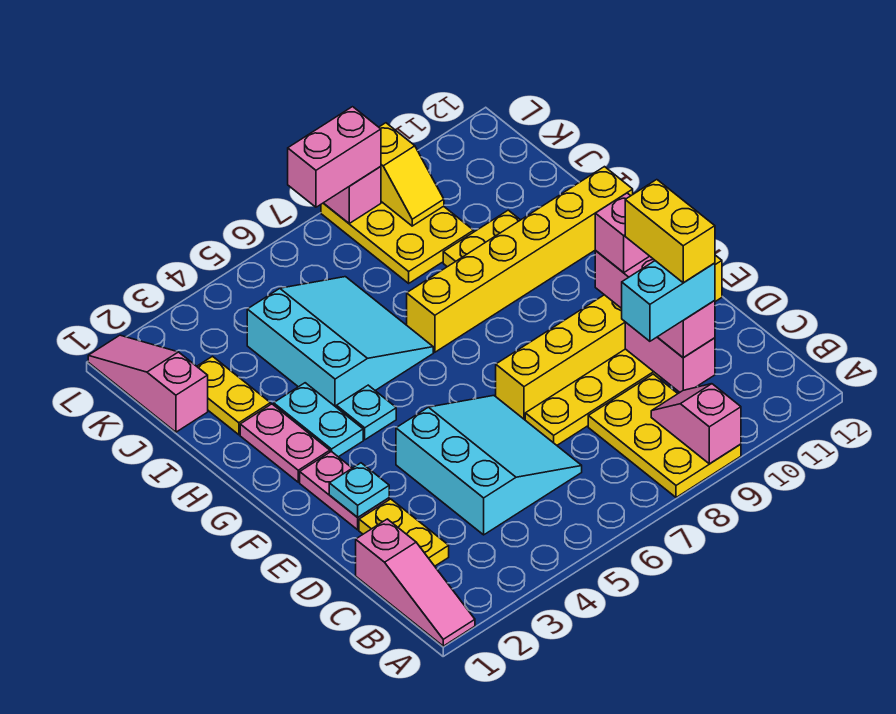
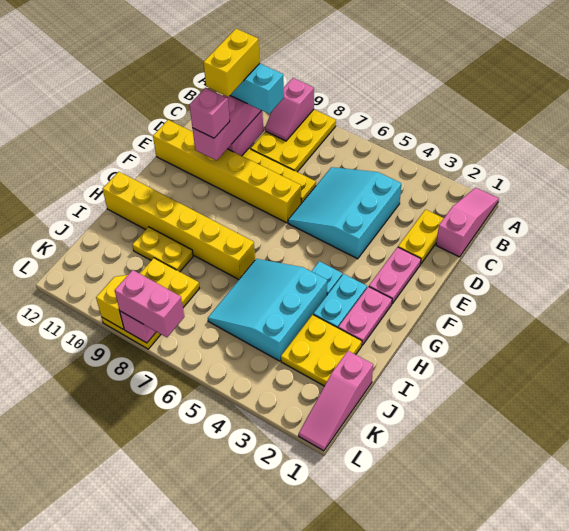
cyan plate E2 level 2 -> none
yellow plate I2:J2 level 1 -> yellow plate I2:J3 level 1

